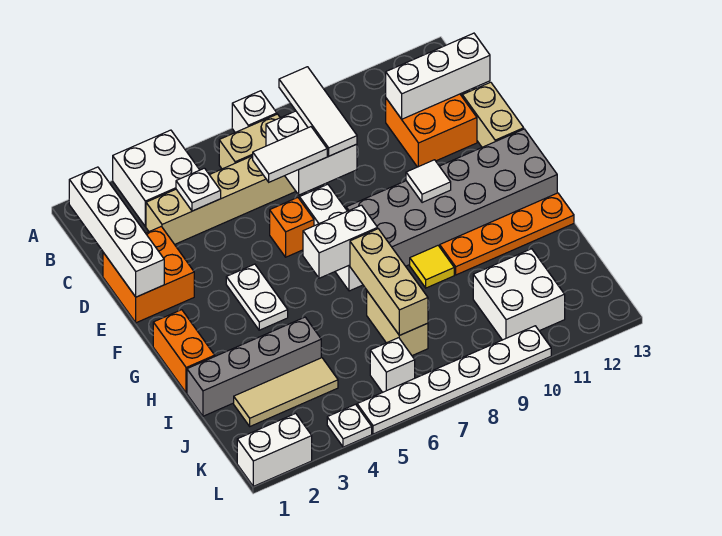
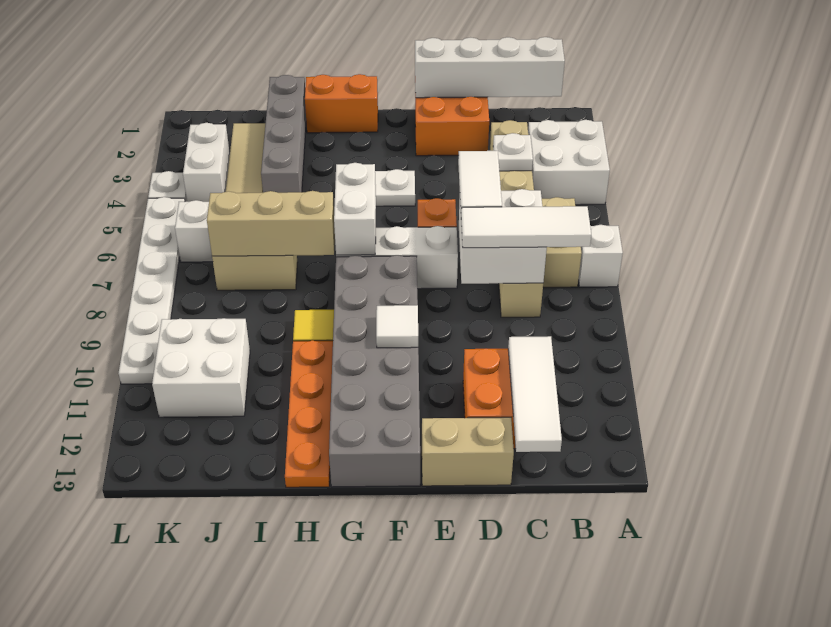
white brick C11:C13 level 2 -> white tile C11:C13 level 2
white brick L1:L2 level 1 -> white brick K3:K4 level 1

